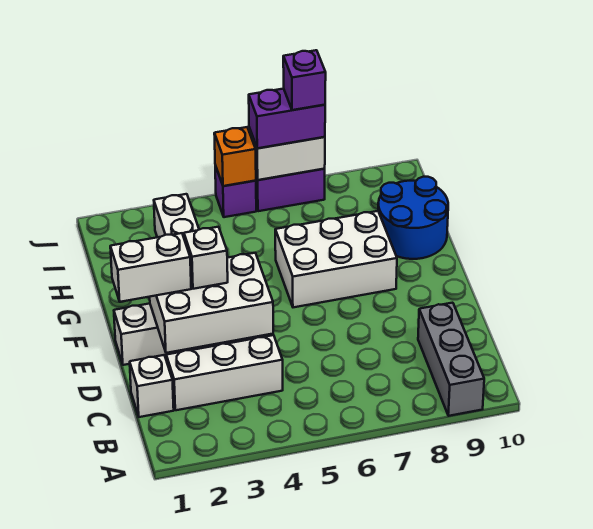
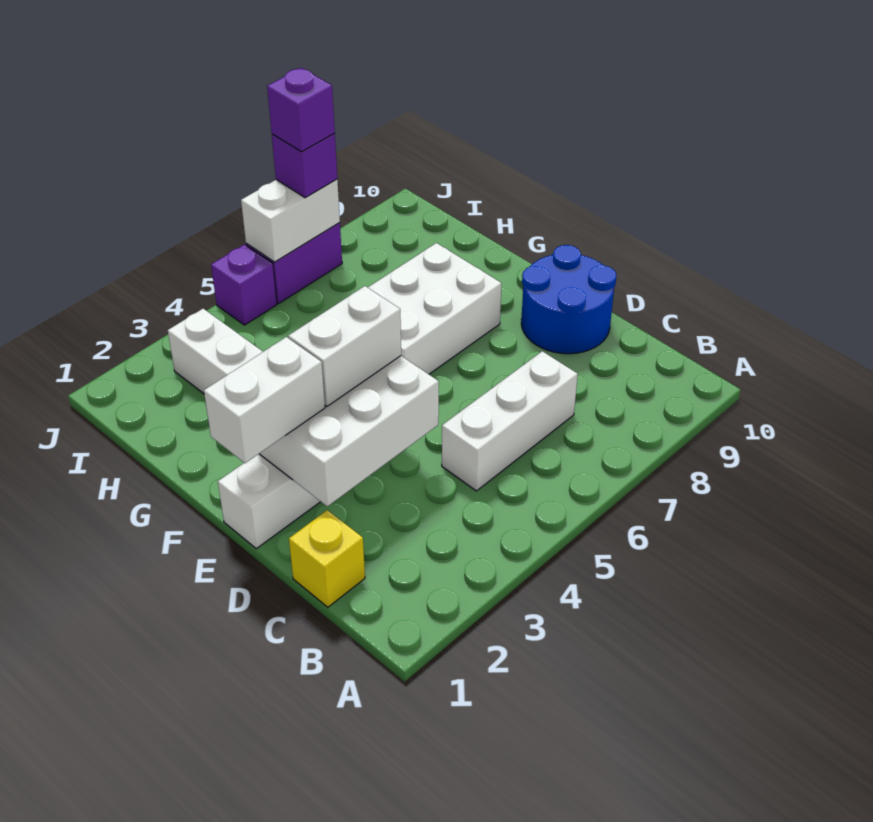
grey brick A9:C9 level 1 -> none
white brick C1 level 1 -> yellow brick C1 level 1
white brick C2:C4 level 1 -> white brick C5:C7 level 1
white brick E3 level 3 -> white brick E3:E4 level 3
blue round brick G9:H10 level 1 -> blue round brick D9:E10 level 1
orange brick J5 level 2 -> none
purple brick J6:J7 level 3 -> purple brick J7 level 3

